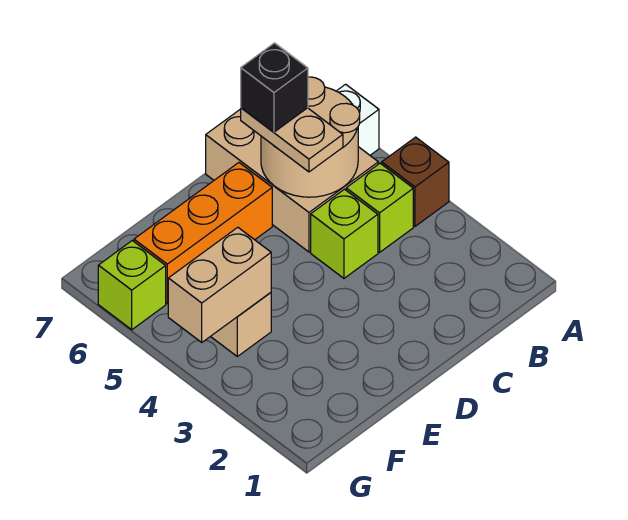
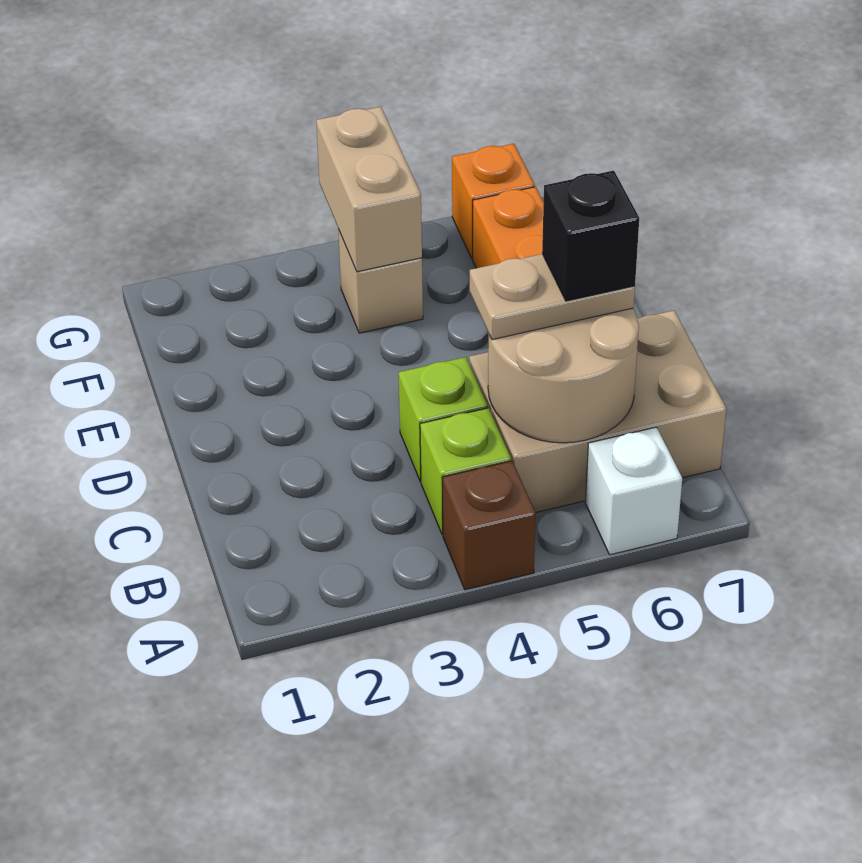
lime brick G6 level 1 -> orange brick G6 level 1

